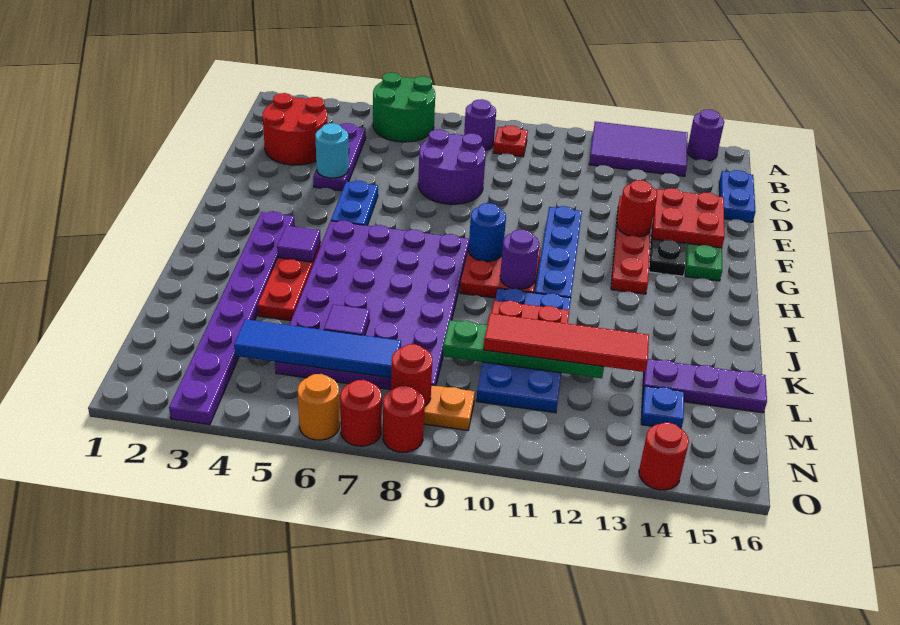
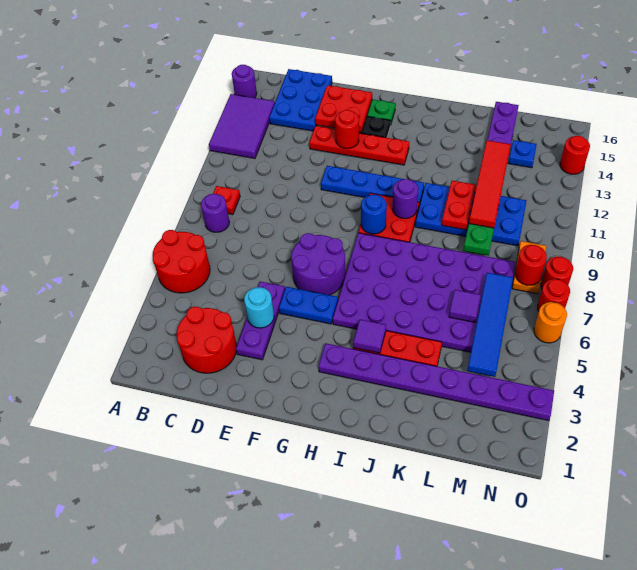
green round brick A5:B6 level 1 -> red round brick A5:B6 level 1
purple plate C4:E4 level 1 -> purple plate E3:E5 level 1
blue plate C16:D16 level 1 -> blue plate C14:D16 level 1
purple round brick D7:E8 level 1 -> purple round brick F6:G7 level 1

